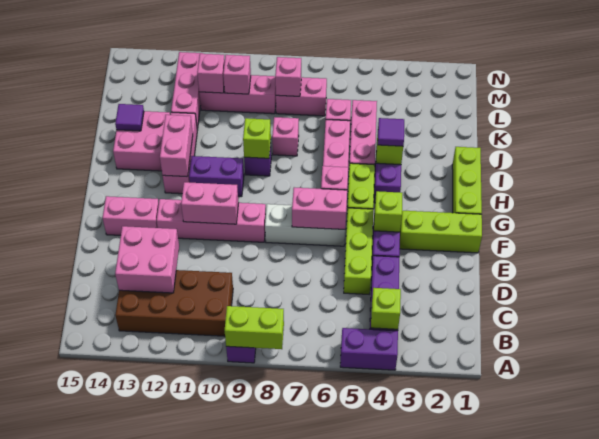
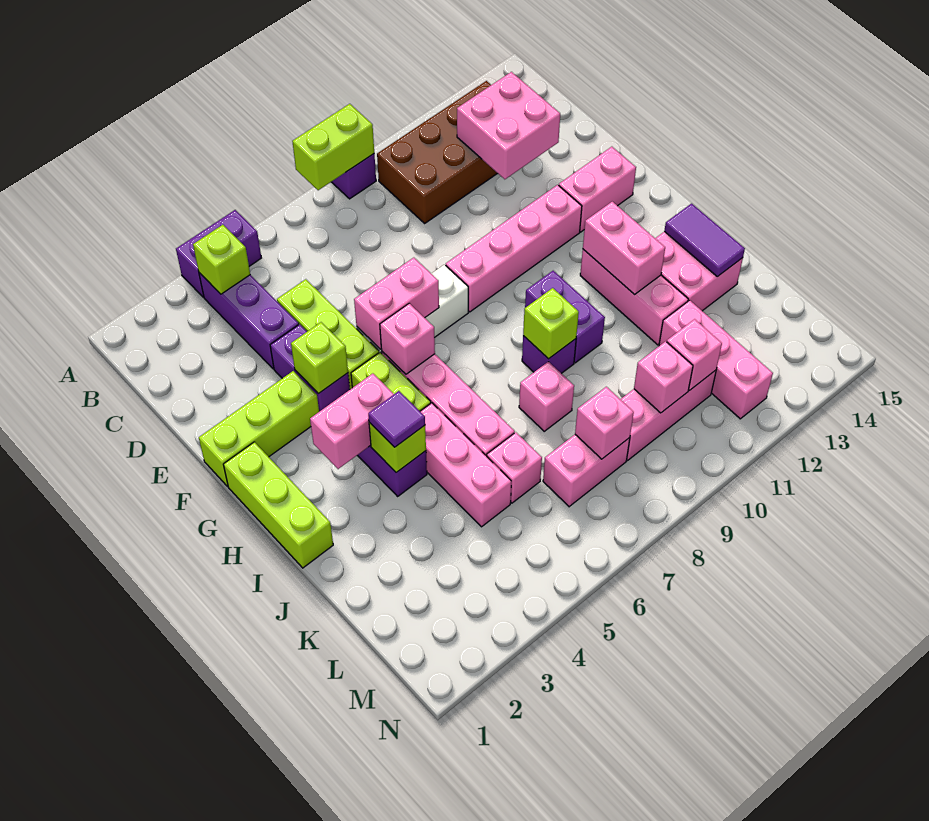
pink brick F10:F11 level 2 -> pink brick H3:H4 level 2
purple brick H10:H11 level 1 -> purple brick H10:I10 level 1
purple tile J14 level 2 -> purple tile I14:J14 level 2

